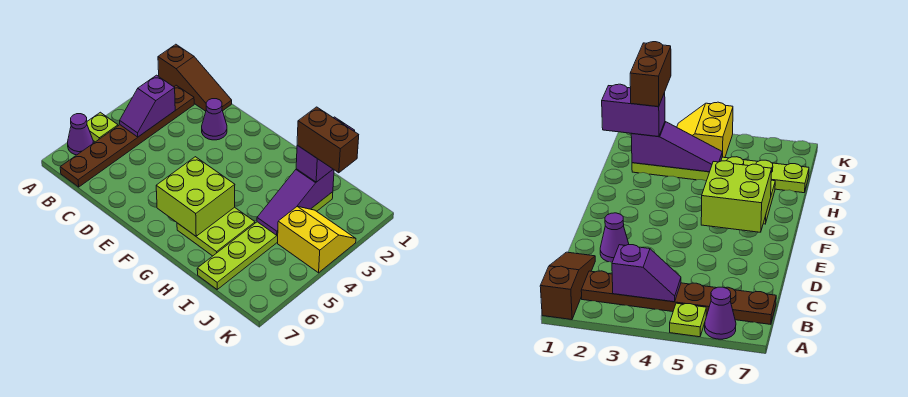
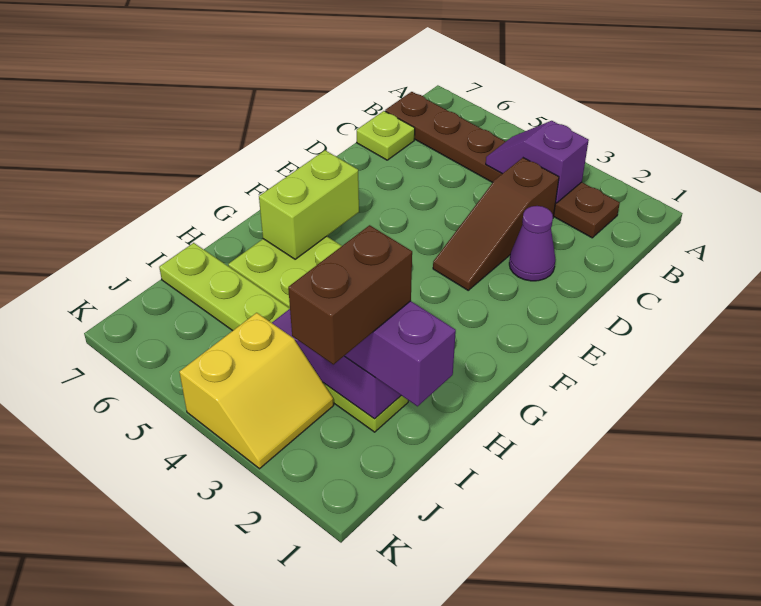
brown slope A1:C1 level 1 top A -> brown slope C3:E3 level 1 top C
lime plate A5 level 1 -> lime plate C7 level 1
purple cone A6 level 1 -> none
lime brick F5:G6 level 2 -> lime brick F6:G6 level 2

